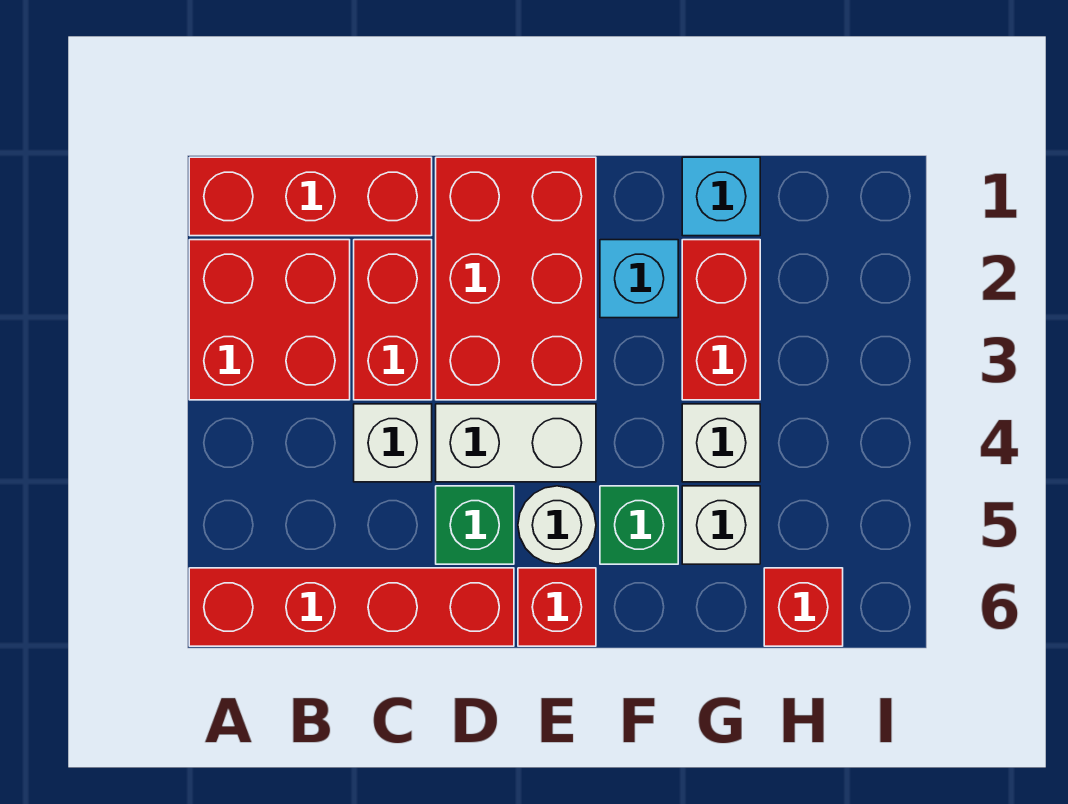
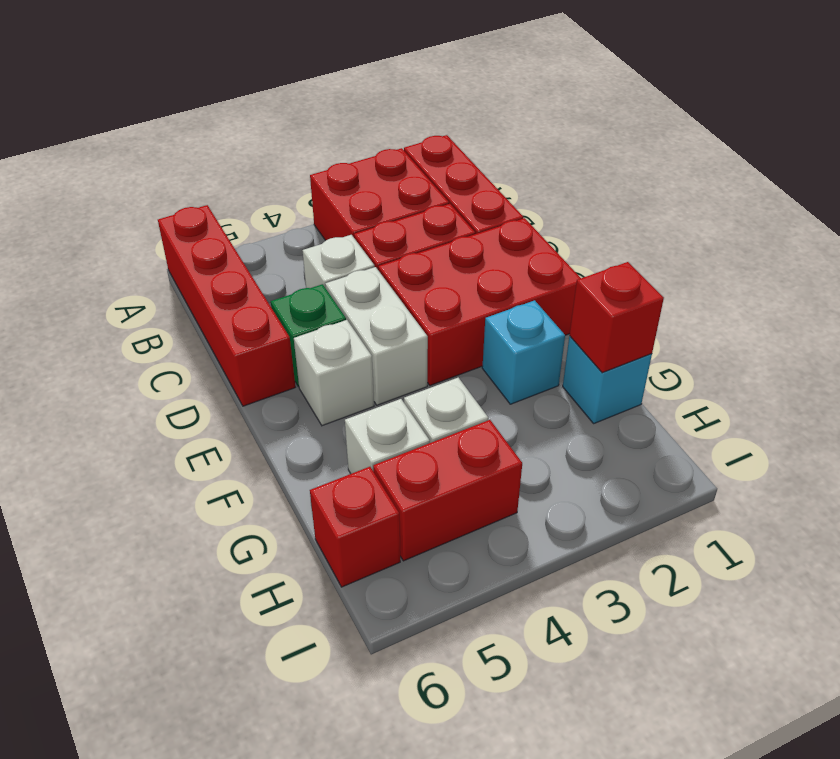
white round brick E5 level 1 -> white brick E5 level 1
red brick E6 level 1 -> red brick G1 level 2
green brick F5 level 1 -> none
red brick G2:G3 level 1 -> red brick H4:H5 level 1

